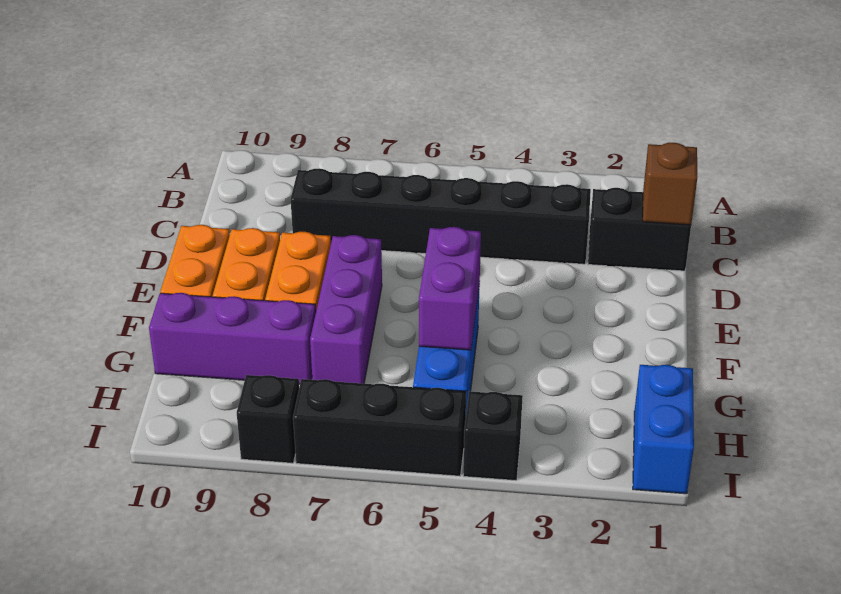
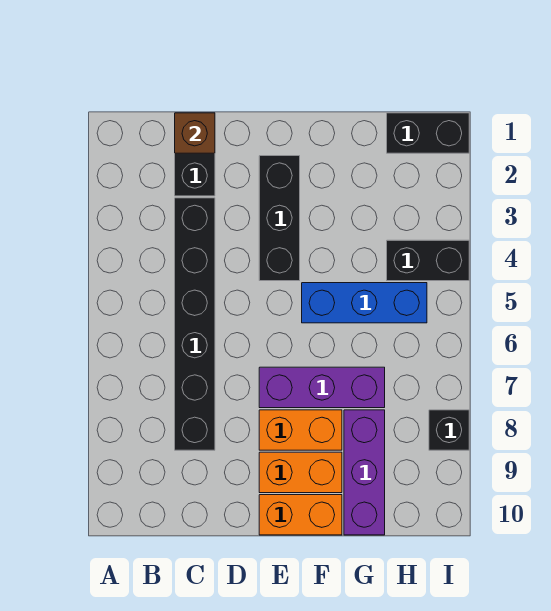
purple brick F5:G5 level 2 -> none
blue brick H1:I1 level 1 -> black brick H1:I1 level 1
black brick I4 level 1 -> black brick H4:I4 level 1
black brick I5:I7 level 1 -> black brick E2:E4 level 1

